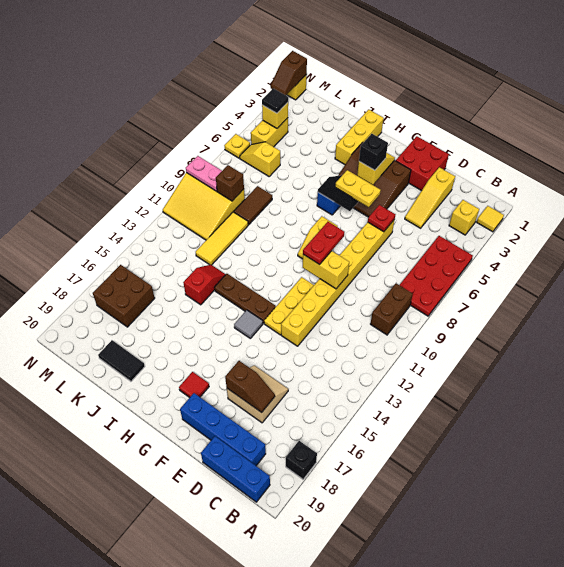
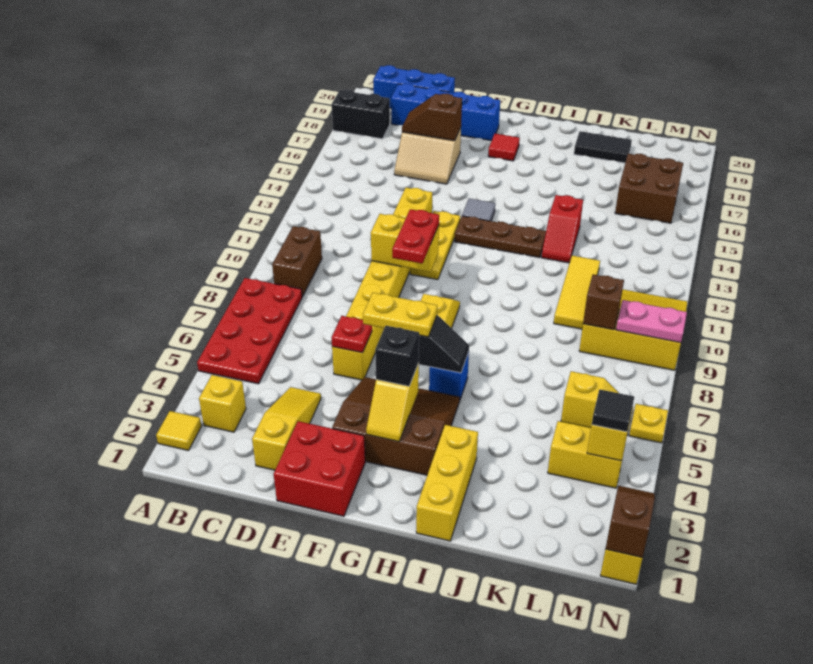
black brick A18 level 1 -> black brick A18:B18 level 1
brown tile K8:K9 level 1 -> none
yellow brick M4:M5 level 1 -> yellow brick L4:M4 level 1

